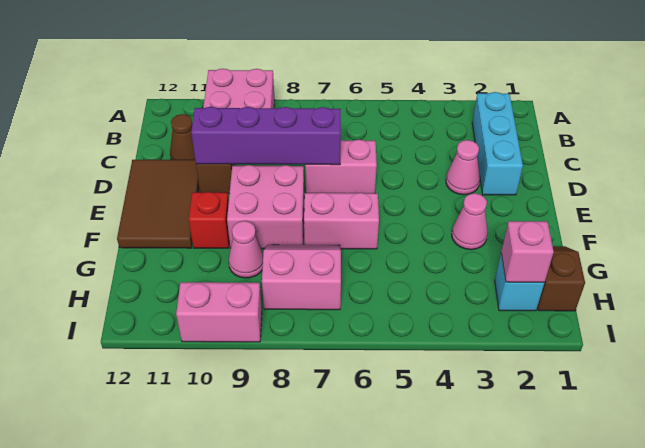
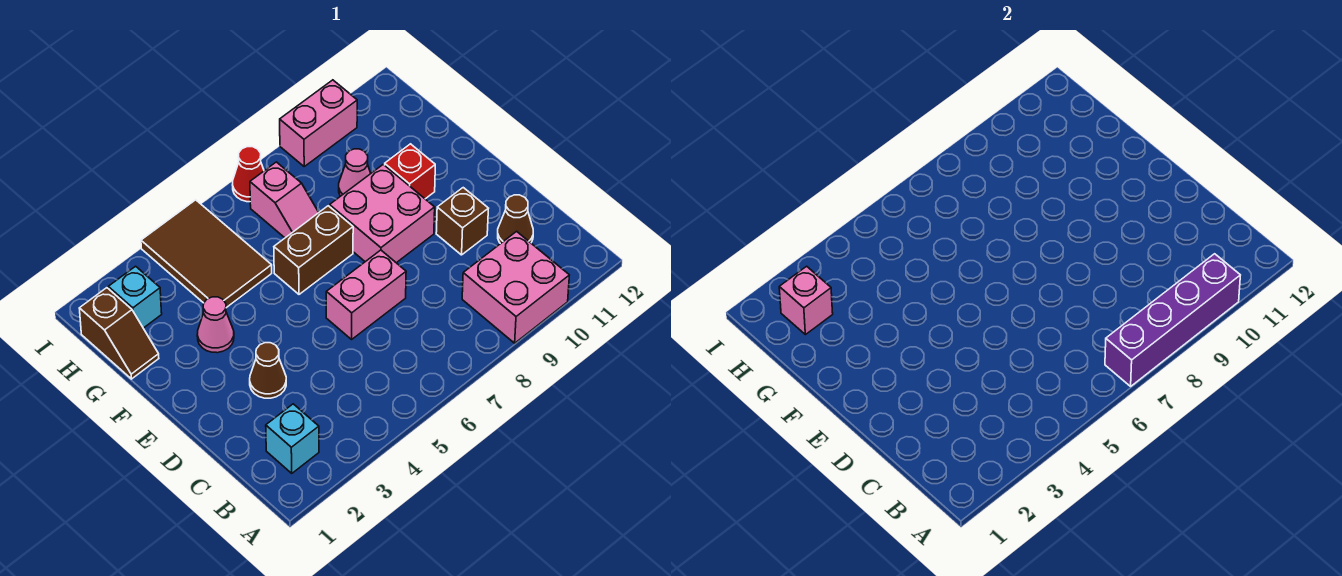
cyan brick B2:D2 level 1 -> cyan brick B2 level 1
pink cone D3 level 1 -> brown cone D3 level 1
purple brick D7:D10 level 2 -> purple brick A7:A10 level 2
brown tile D11:F12 level 1 -> brown tile G4:I5 level 1
pink brick F6:F7 level 1 -> brown brick F6:F7 level 1
pink slope G7:H8 level 1 top H -> pink slope G7:H7 level 1 top H
none -> red cone I7 level 1

